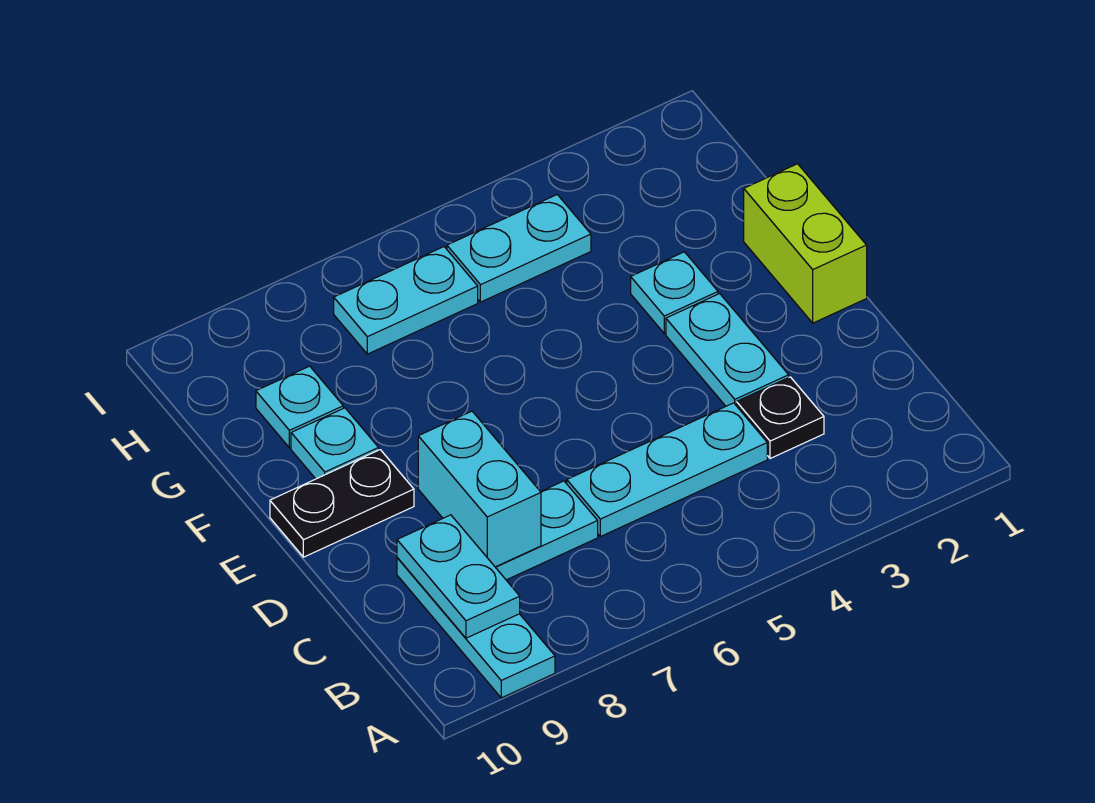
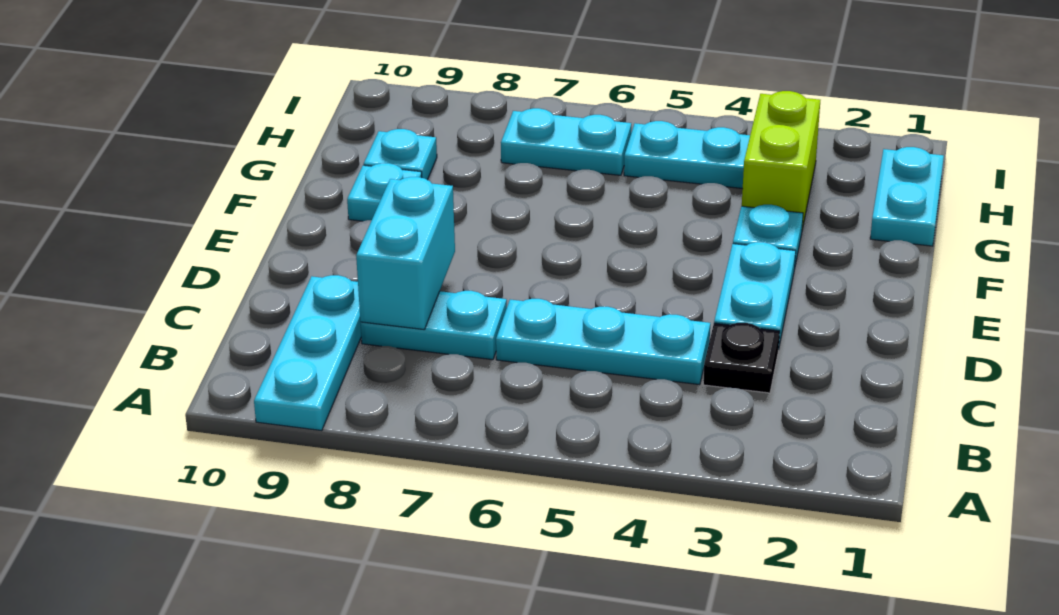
cyan plate B9:C9 level 2 -> cyan plate G1:H1 level 1
lime brick E1:F1 level 1 -> lime brick G3:H3 level 1
black plate E9:E10 level 1 -> none

